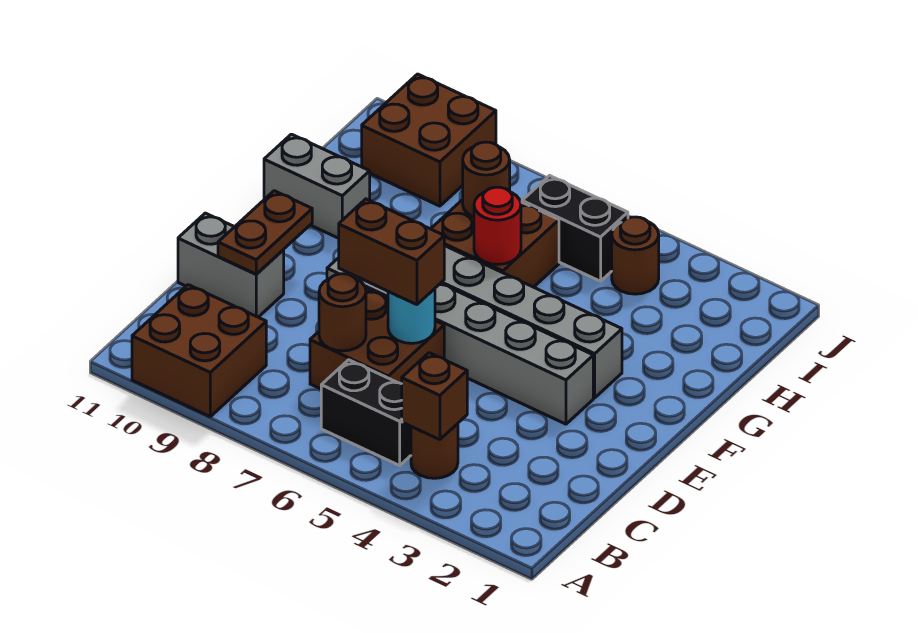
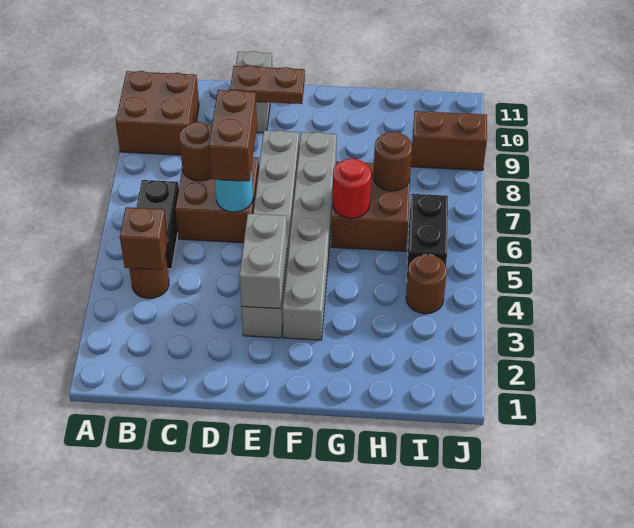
grey brick G10:G11 level 1 -> grey brick E3:E4 level 2
brown brick I9:J10 level 1 -> brown brick I9:J9 level 1

